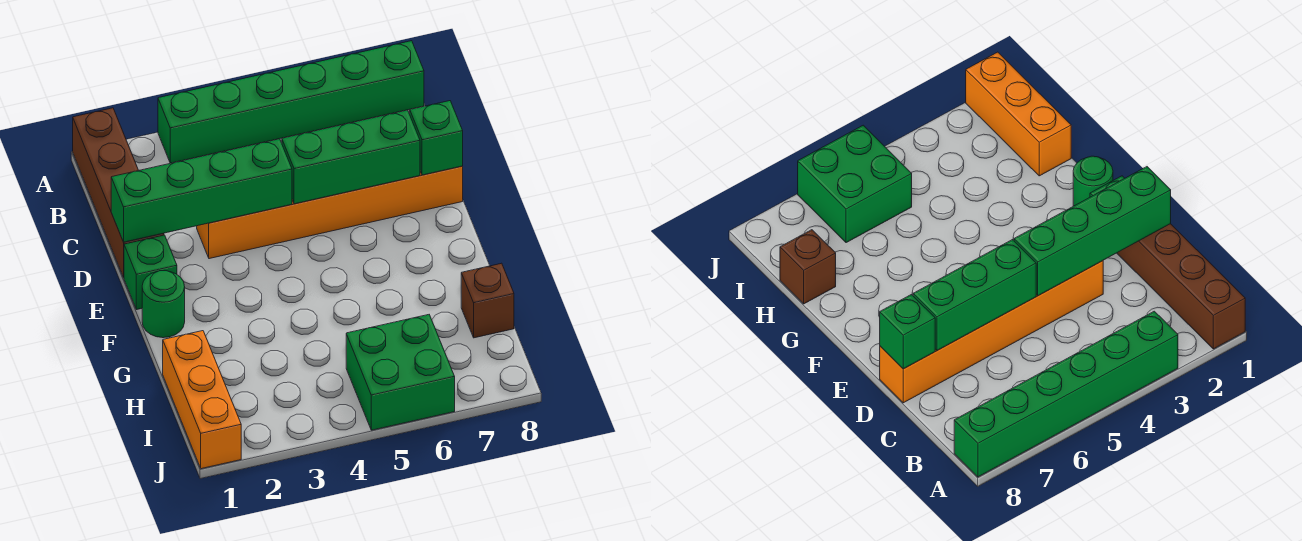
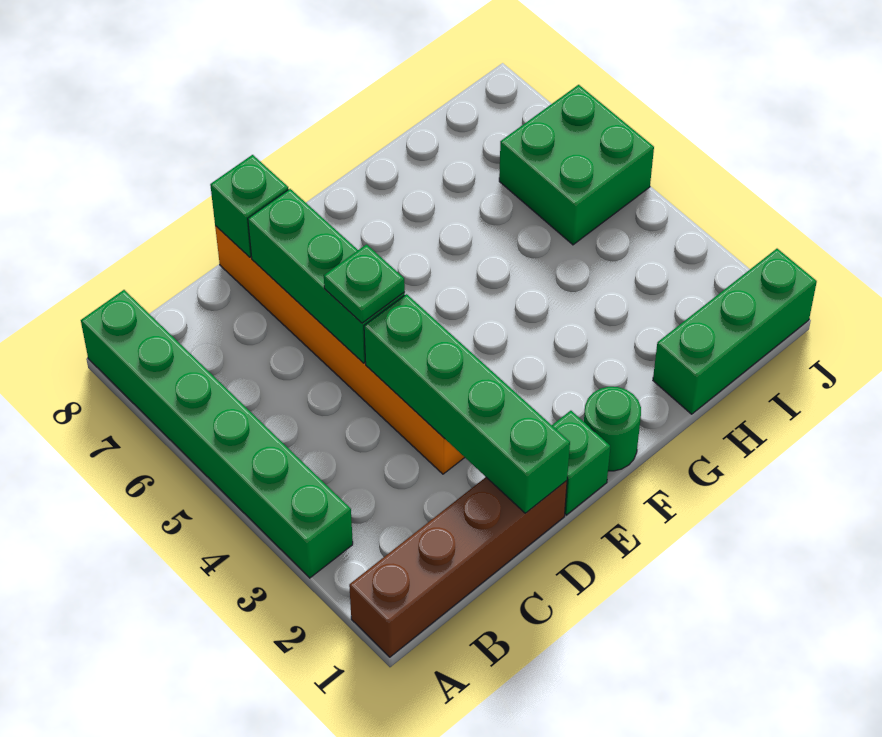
none -> green plate D5 level 3
orange brick H1:J1 level 1 -> green brick H1:J1 level 1
brown brick H8 level 1 -> none

